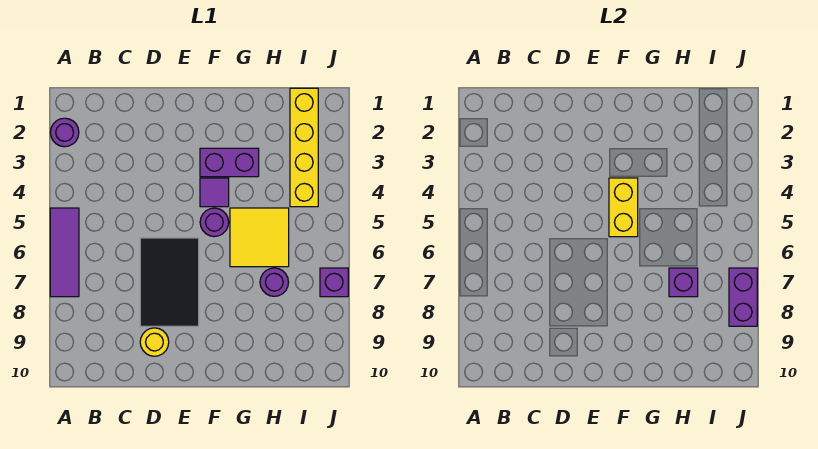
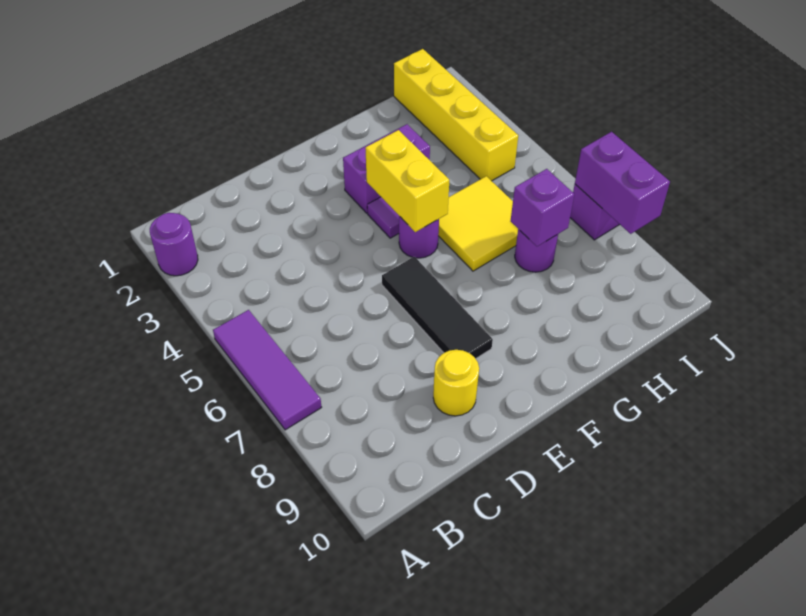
black tile D6:E8 level 1 -> black tile E6:E8 level 1

